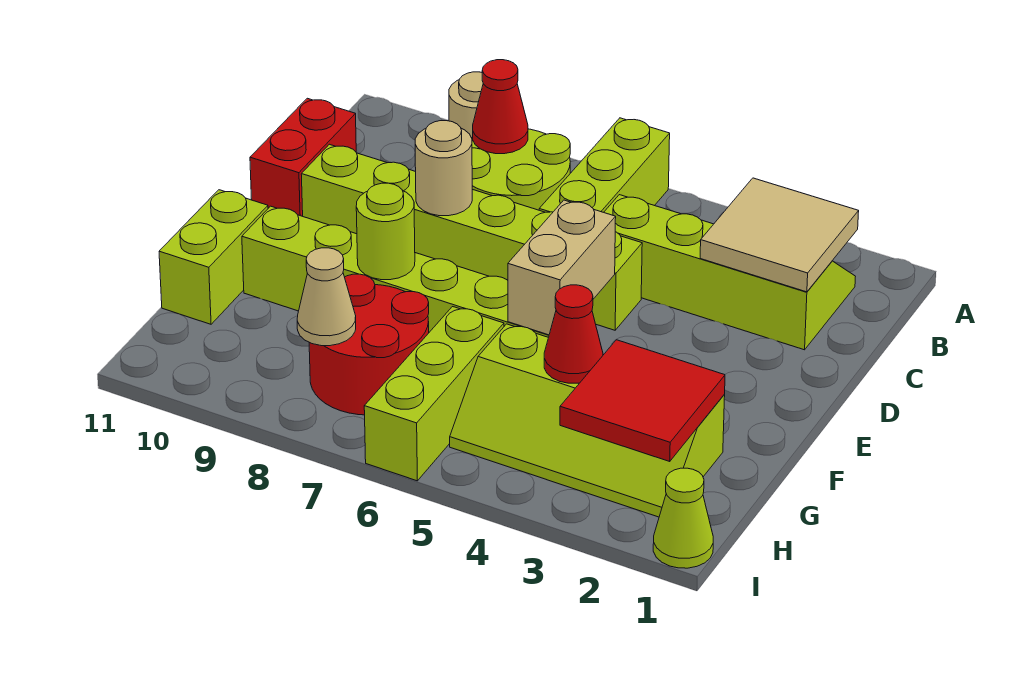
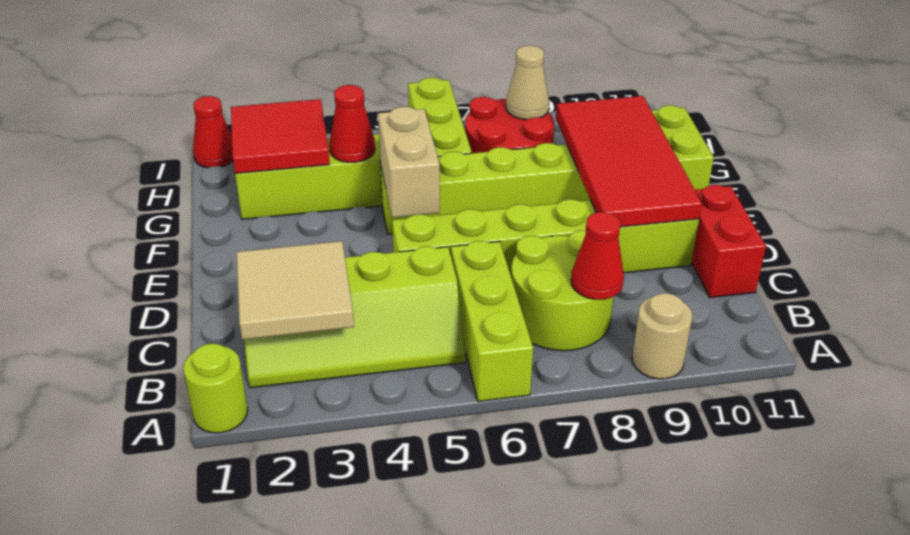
tan round brick D8 level 2 -> none
none -> red tile D9:G10 level 2
lime round brick F8 level 2 -> lime round brick A1 level 1
lime cone I1 level 1 -> red cone I1 level 1

